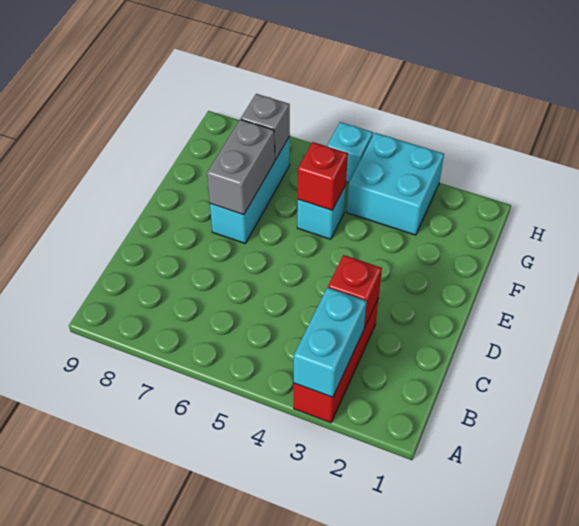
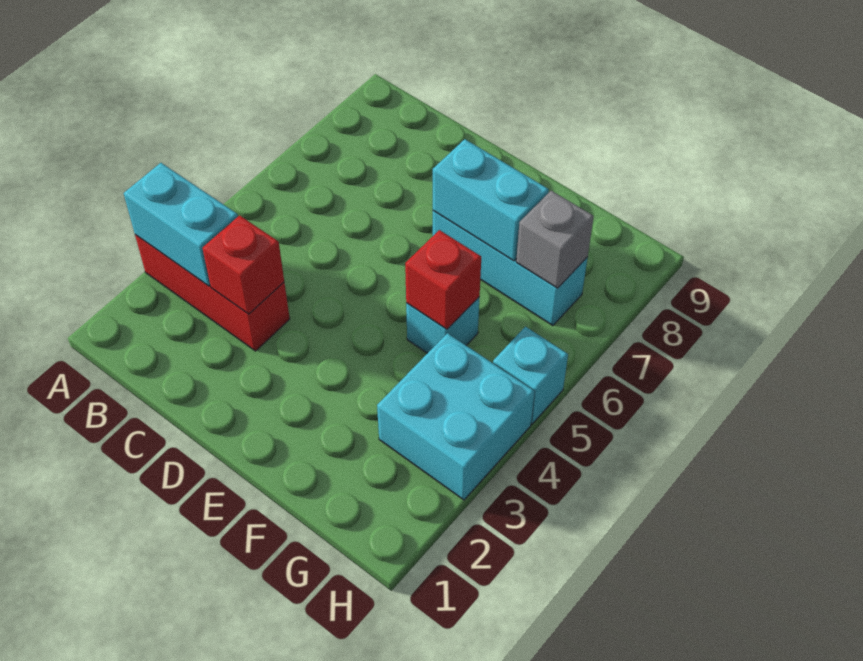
grey brick E7:F7 level 2 -> cyan brick E7:F7 level 2

